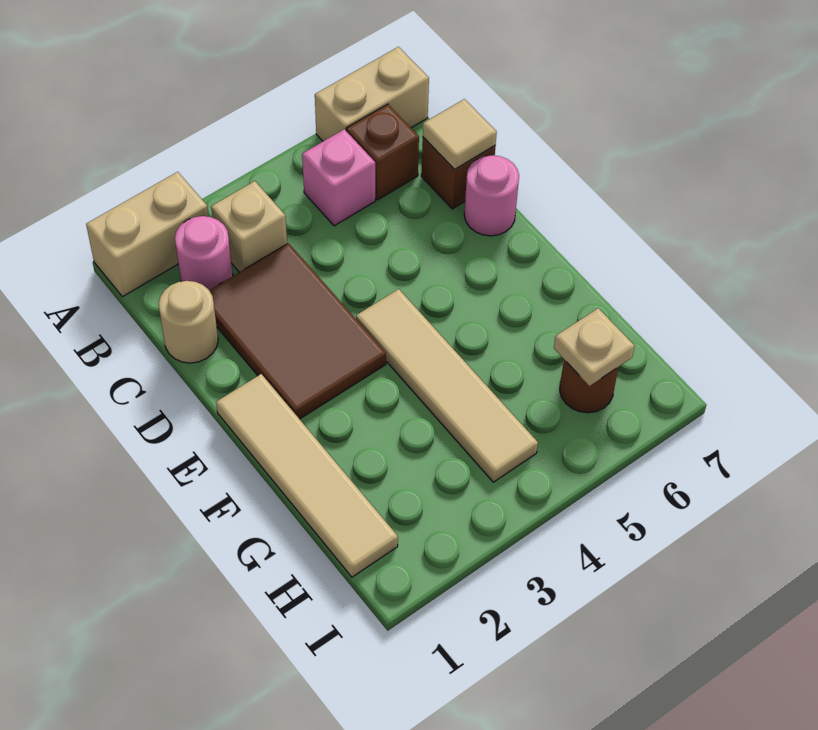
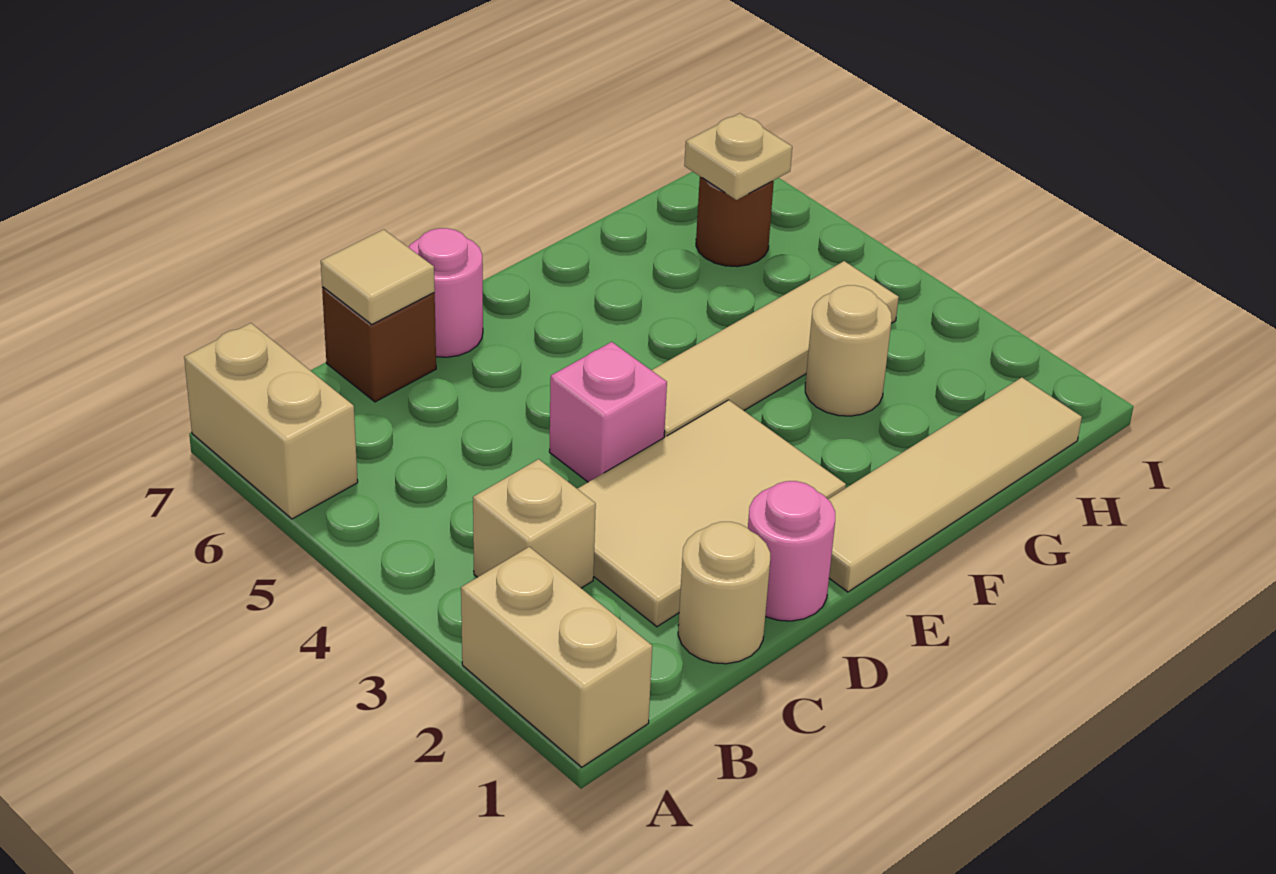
pink round brick B2 level 1 -> pink round brick D1 level 1
pink brick B5 level 1 -> pink brick D4 level 1
brown brick B6 level 1 -> none
brown tile C2:E3 level 1 -> tan tile C2:E3 level 1
none -> tan round brick G3 level 1

